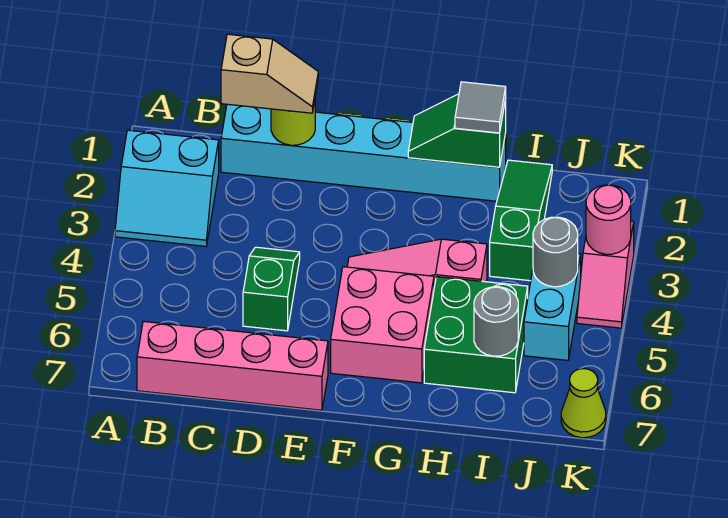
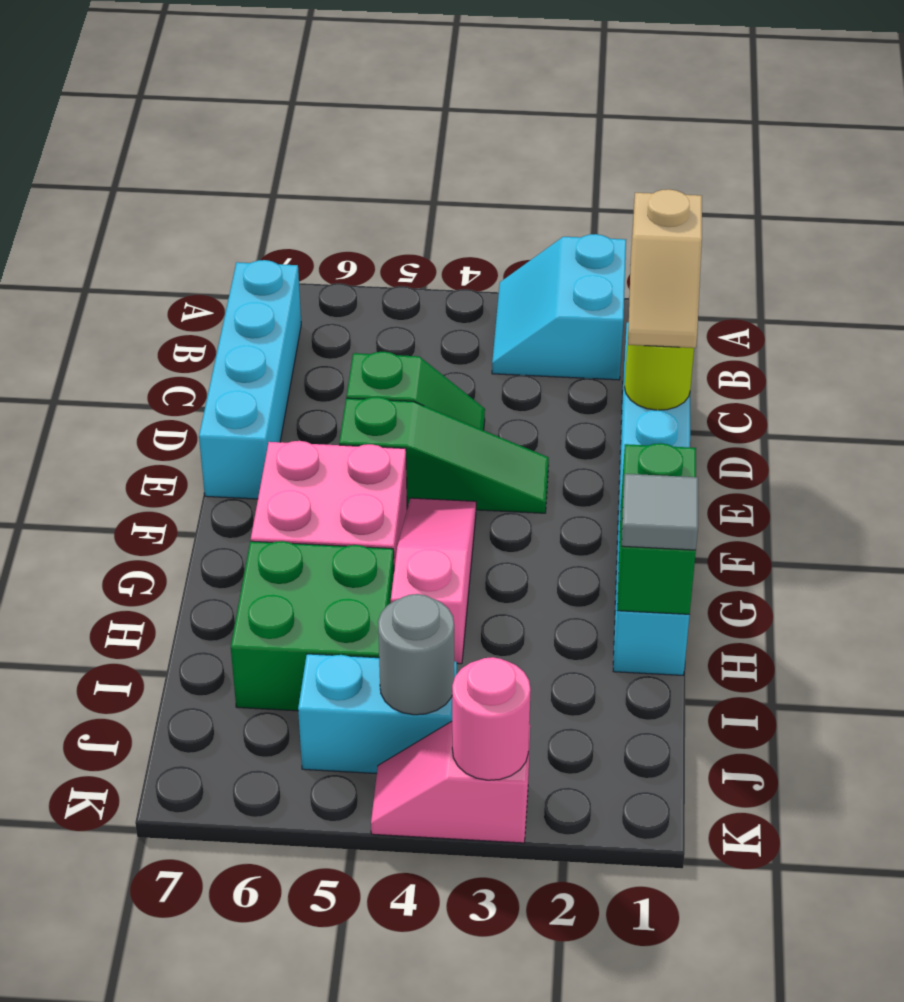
pink brick B7:E7 level 1 -> cyan brick B7:E7 level 1
green slope G1:H1 level 2 top H -> green brick G1:H1 level 2
green slope I1:I3 level 1 top 3 -> green slope E3:E5 level 1 top 5
grey round brick I6 level 2 -> none
lime cone K7 level 1 -> none

